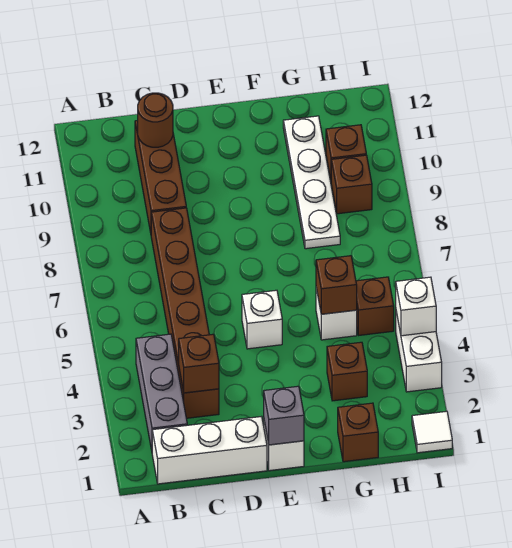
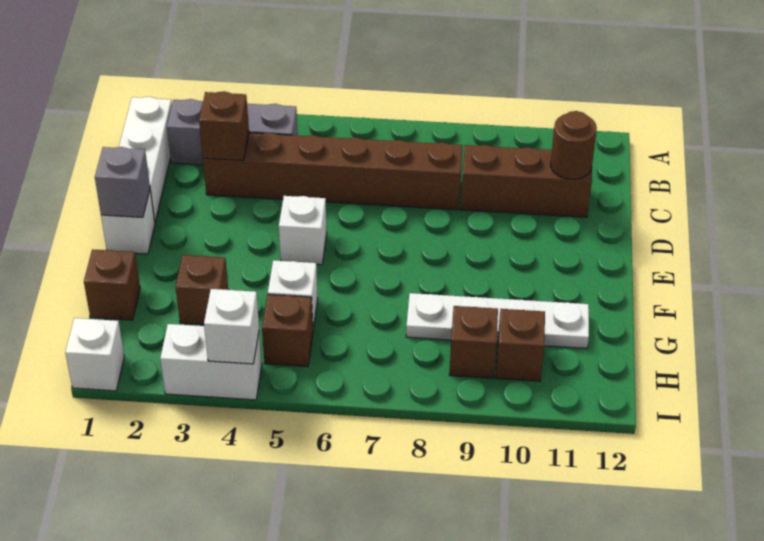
brown brick G5 level 2 -> none
white tile I1 level 1 -> white brick I1 level 1

